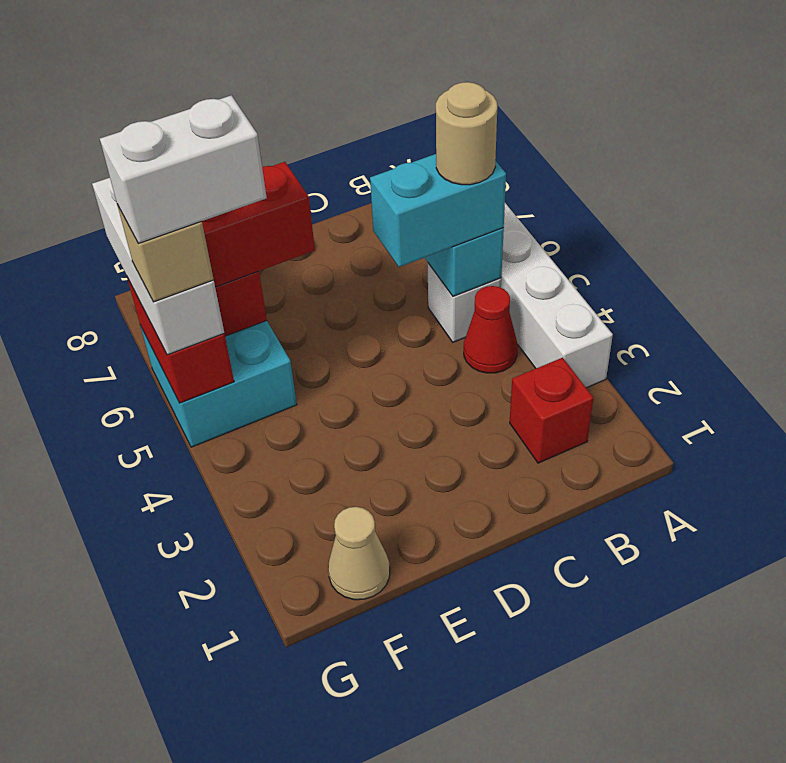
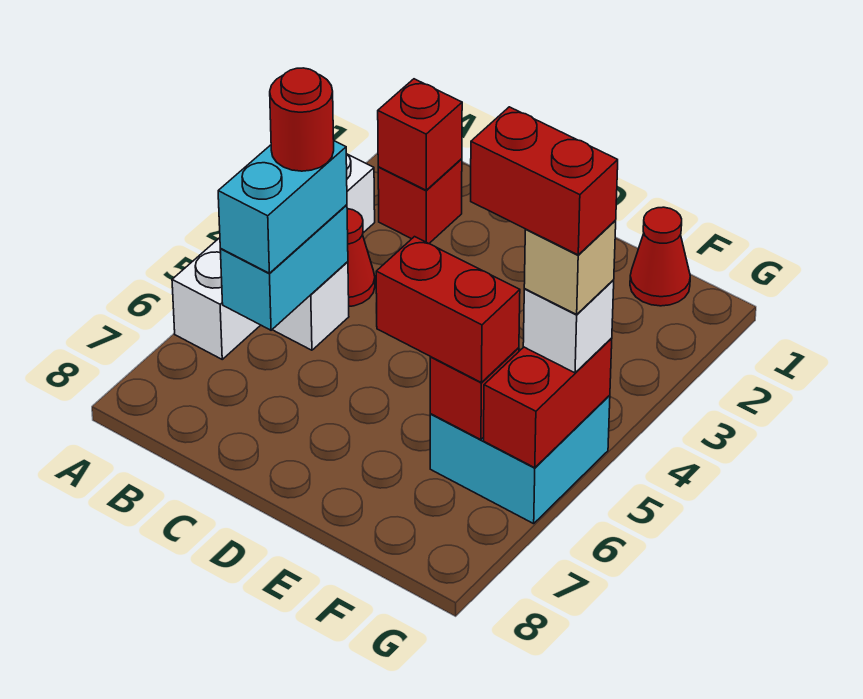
none -> red brick B2 level 2
cyan brick B5:C5 level 3 -> cyan brick B5:B6 level 3
tan round brick B5 level 4 -> red round brick B5 level 4
tan cone F1 level 1 -> red cone F1 level 1
white brick F5:G5 level 5 -> red brick F5:G5 level 5
white brick G5:G7 level 3 -> white brick G5 level 3

